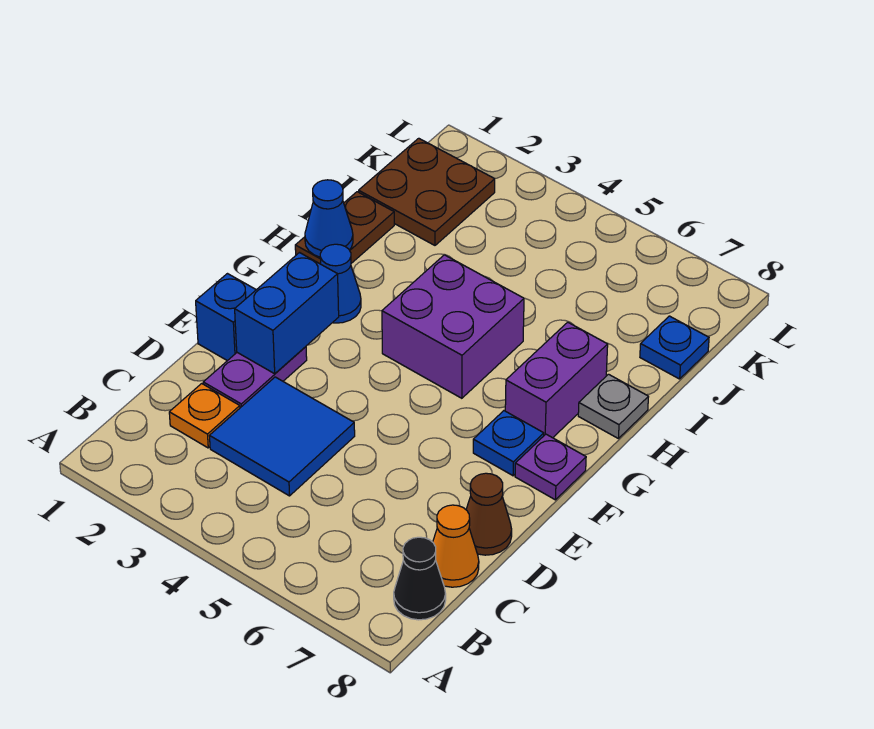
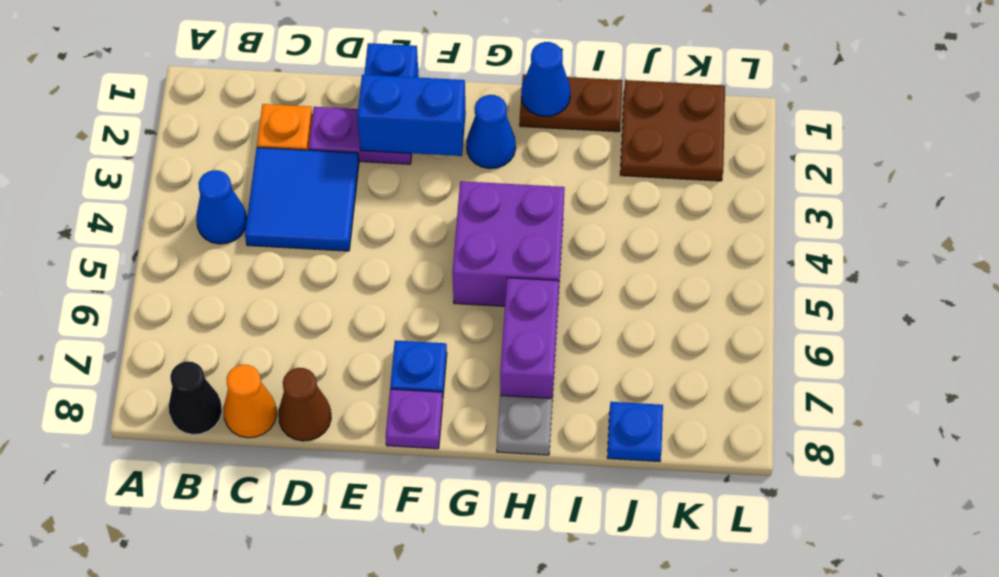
none -> blue cone B4 level 1
purple brick G7:H7 level 1 -> purple brick H6:H7 level 1

